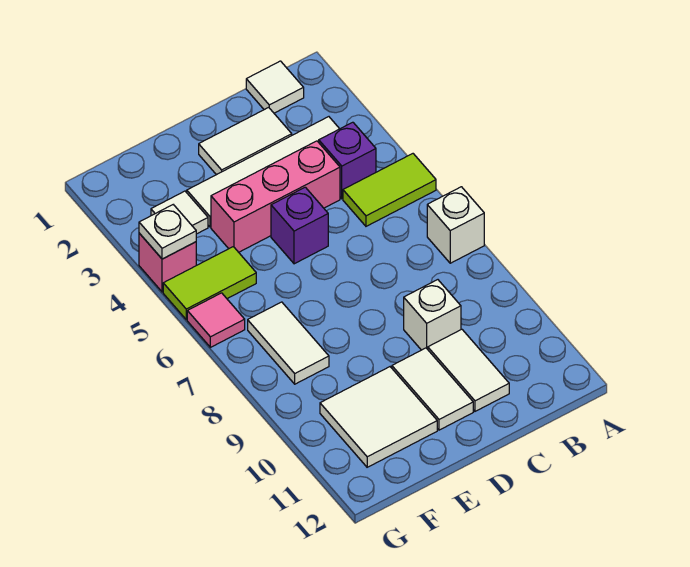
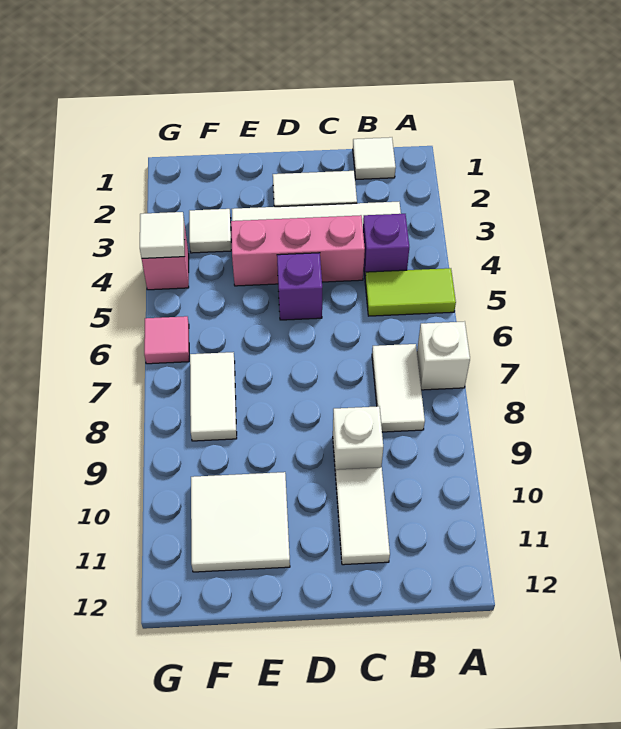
white tile D10:D11 level 1 -> white tile B7:B8 level 1
lime tile F5:G5 level 1 -> none
white plate G4 level 2 -> white tile G4 level 2

